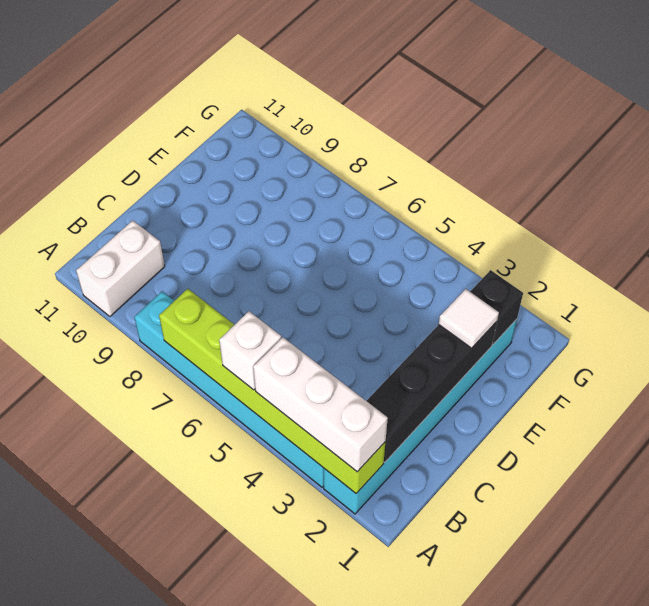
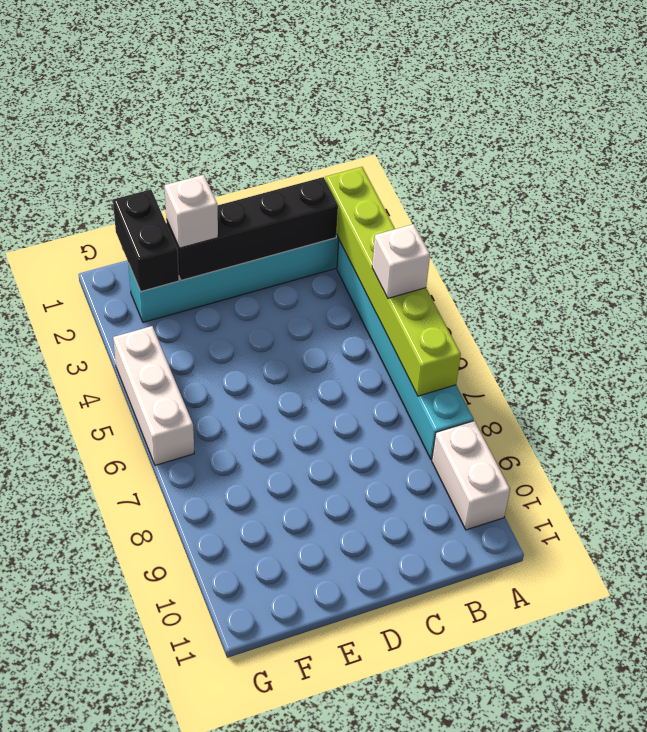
white brick A2:A4 level 3 -> white brick G4:G6 level 1
white brick A10:B10 level 1 -> white brick A9:A10 level 1
white tile E2 level 3 -> white brick E2 level 3
black brick F2 level 2 -> black brick F1:F2 level 2

